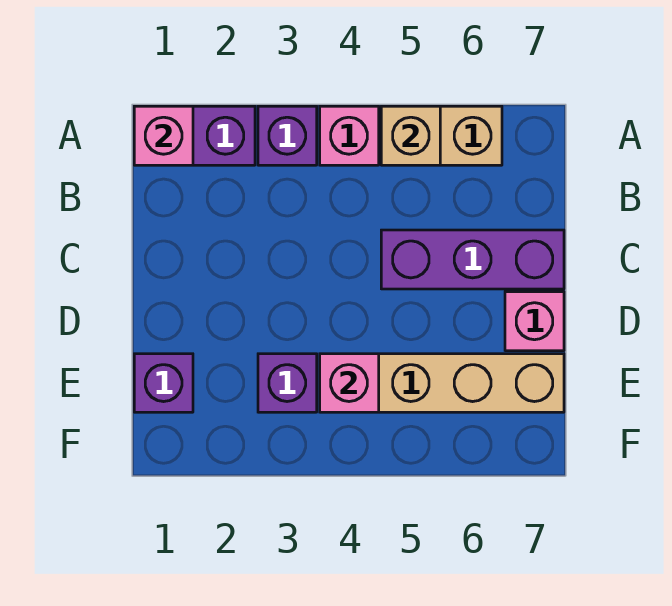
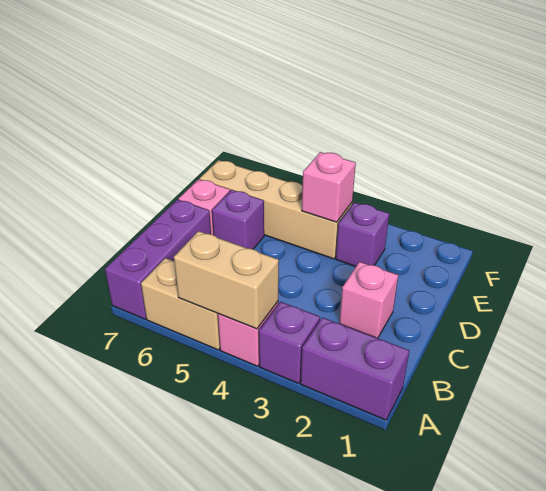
pink brick A1 level 2 -> pink brick C2 level 1
tan brick A5 level 2 -> tan brick A4:A5 level 2
purple brick C5:C7 level 1 -> purple brick A7:C7 level 1
purple brick E1 level 1 -> purple brick D6 level 1

